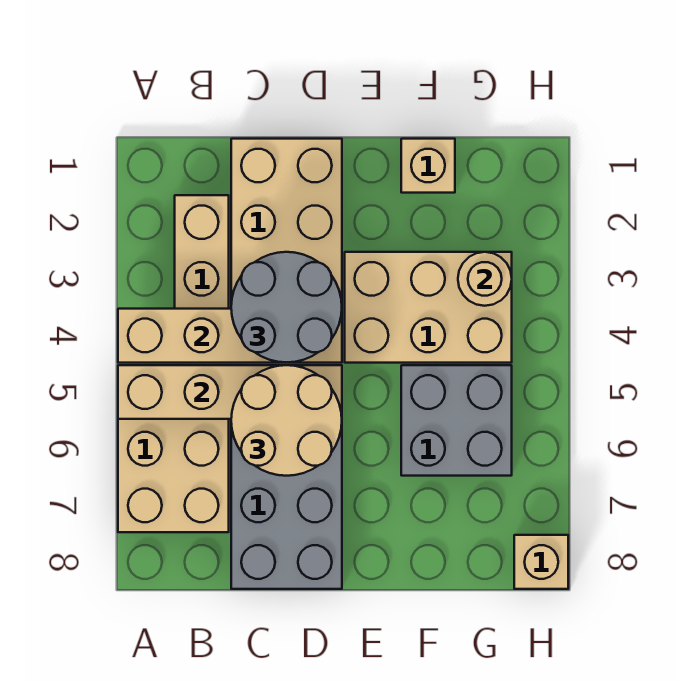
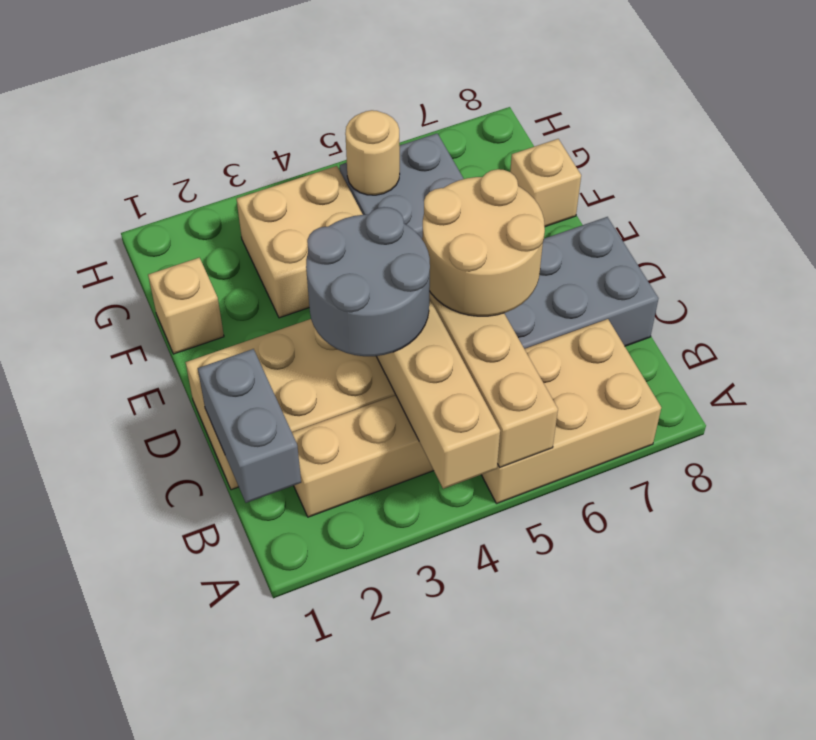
none -> grey brick B1:C1 level 2
tan brick E3:G4 level 1 -> tan brick F3:G4 level 1
tan round brick G3 level 2 -> tan round brick G5 level 2
tan brick H8 level 1 -> tan brick F8 level 1

